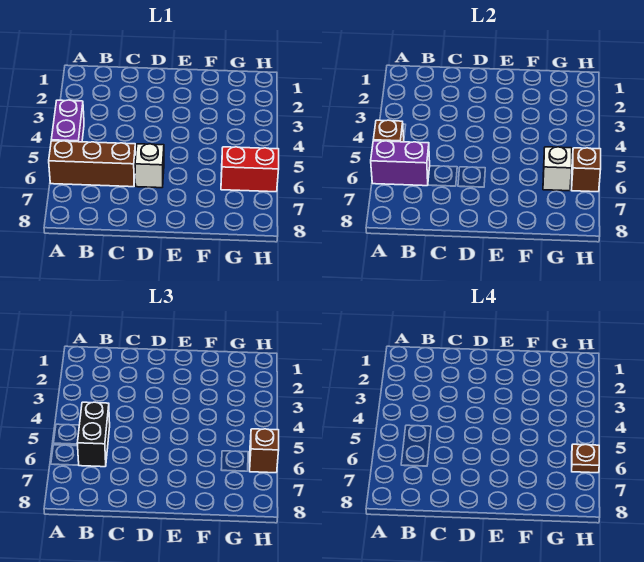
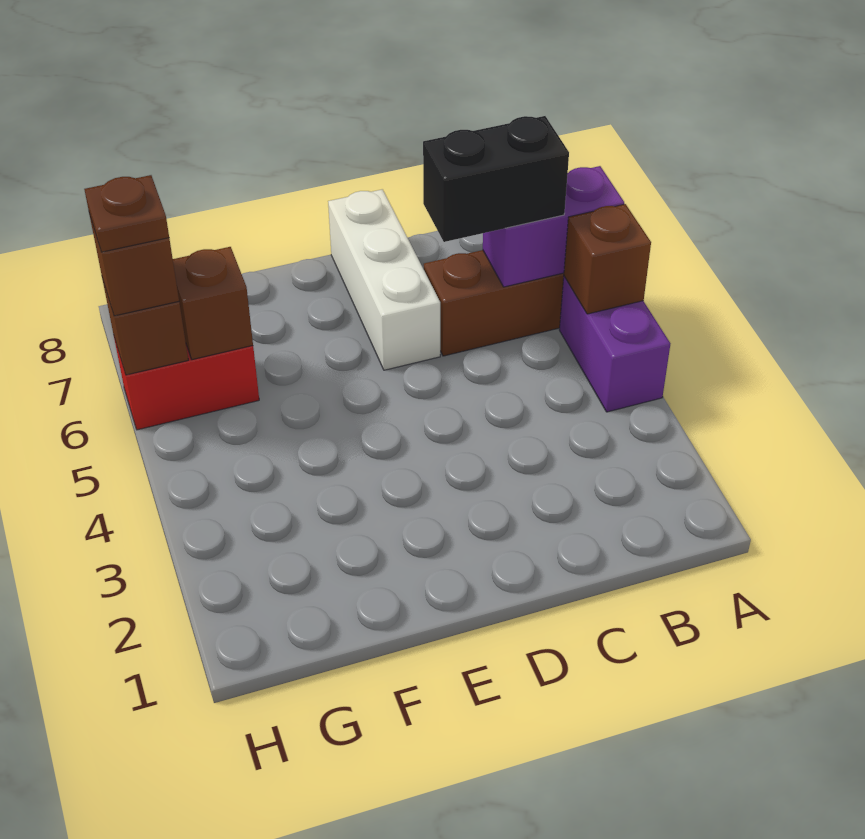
black brick B5:B6 level 3 -> black brick B6:C6 level 3
white brick D6 level 1 -> white brick D6:D8 level 1
white brick G6 level 2 -> brown brick G6 level 2

